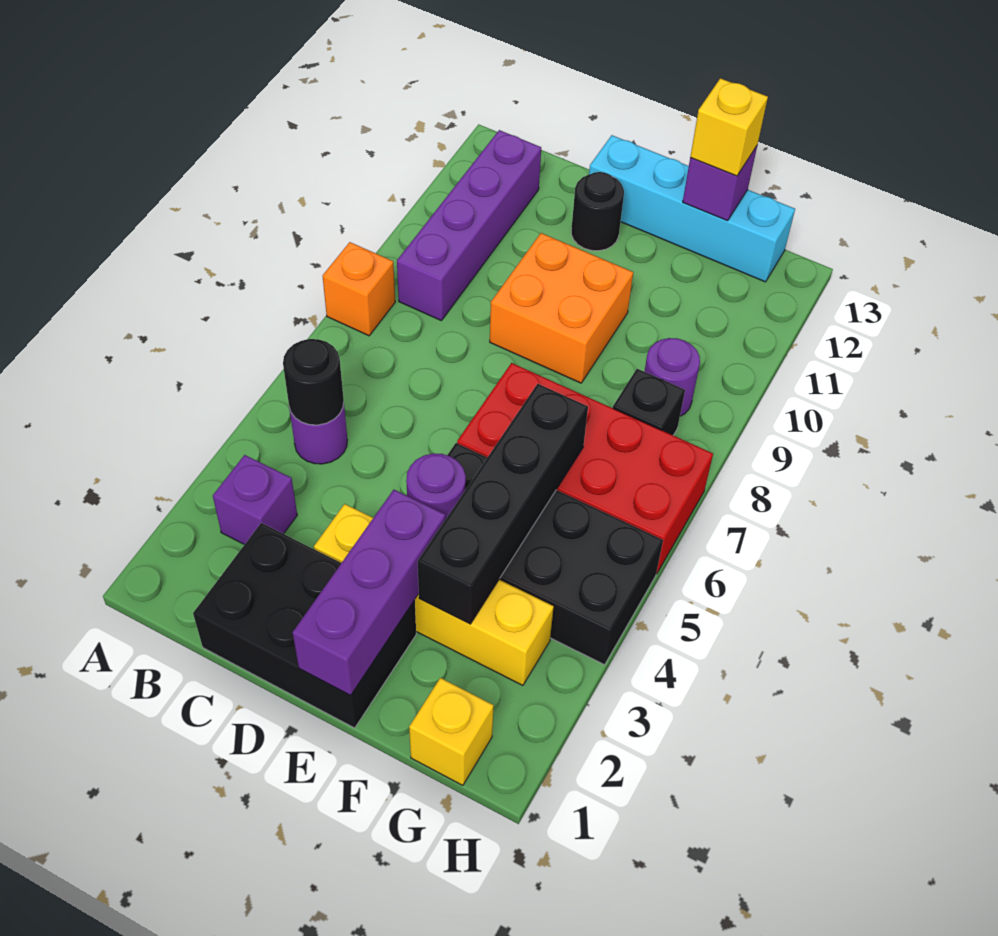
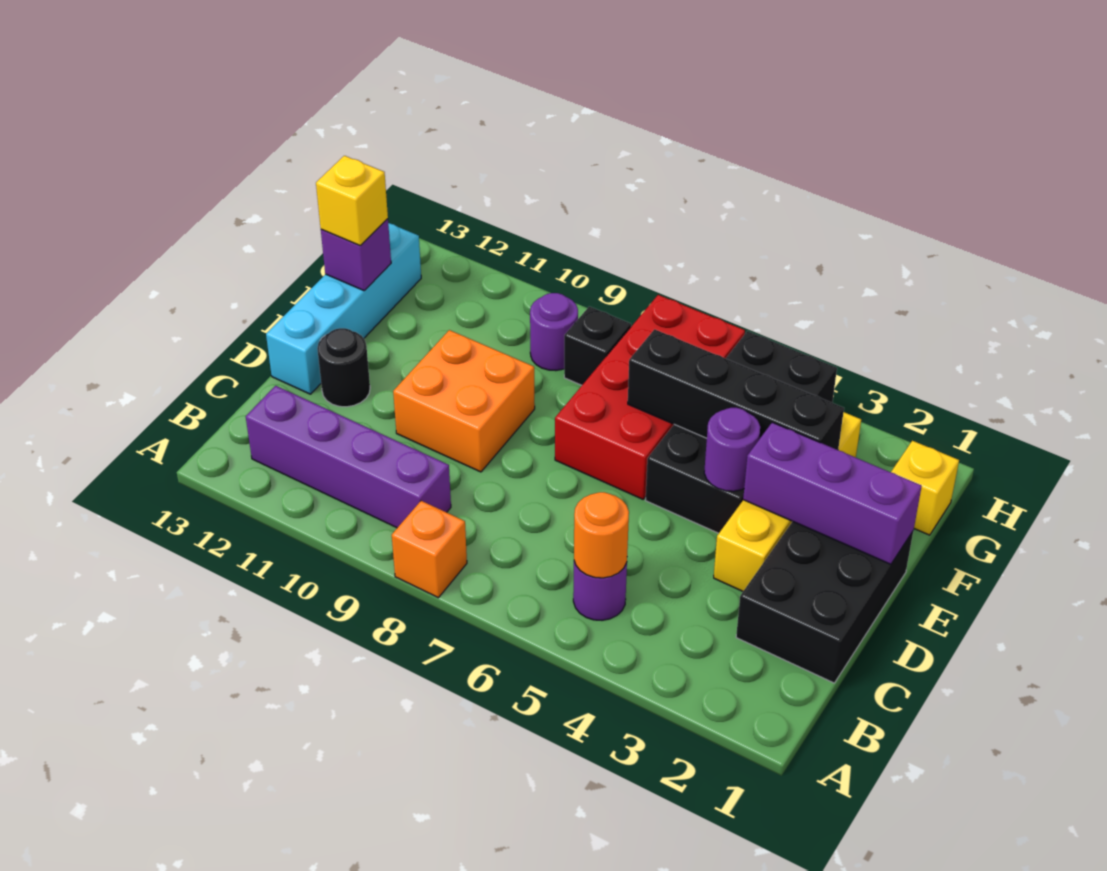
purple brick B3 level 1 -> none
black round brick B5 level 2 -> orange round brick B5 level 2

